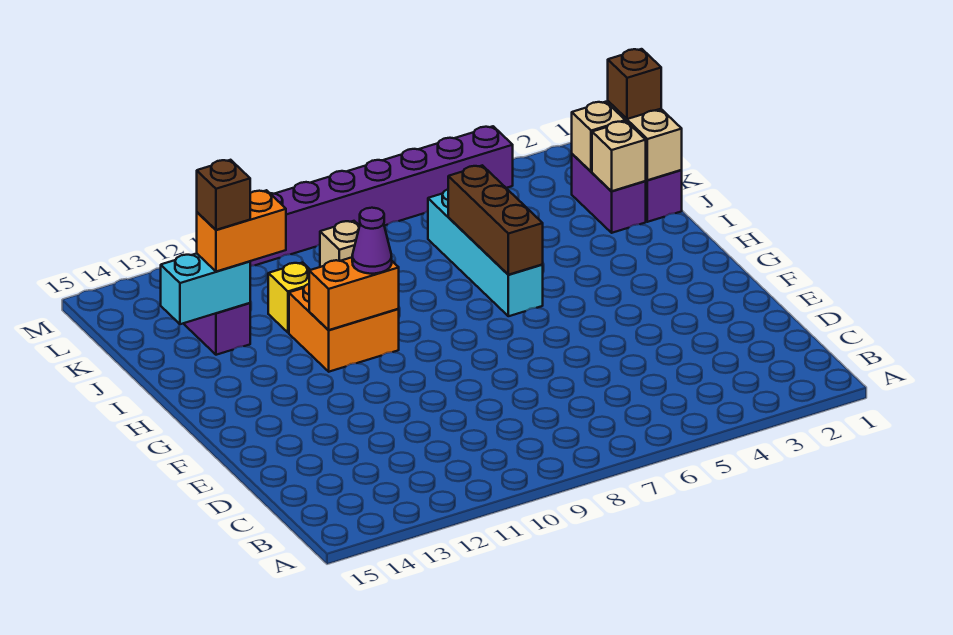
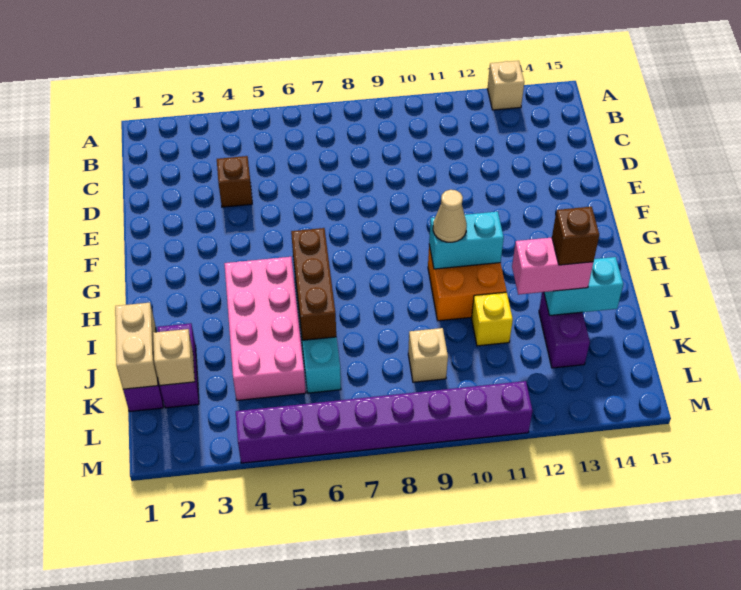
none -> pink brick H4:K5 level 1
orange brick H10:H11 level 2 -> cyan brick H10:H11 level 2
purple cone H10 level 3 -> tan cone H10 level 3
tan brick J2 level 2 -> tan brick A13 level 1
orange brick J12:J13 level 3 -> pink brick J12:J13 level 3
brown brick K1 level 3 -> brown brick D4 level 1

